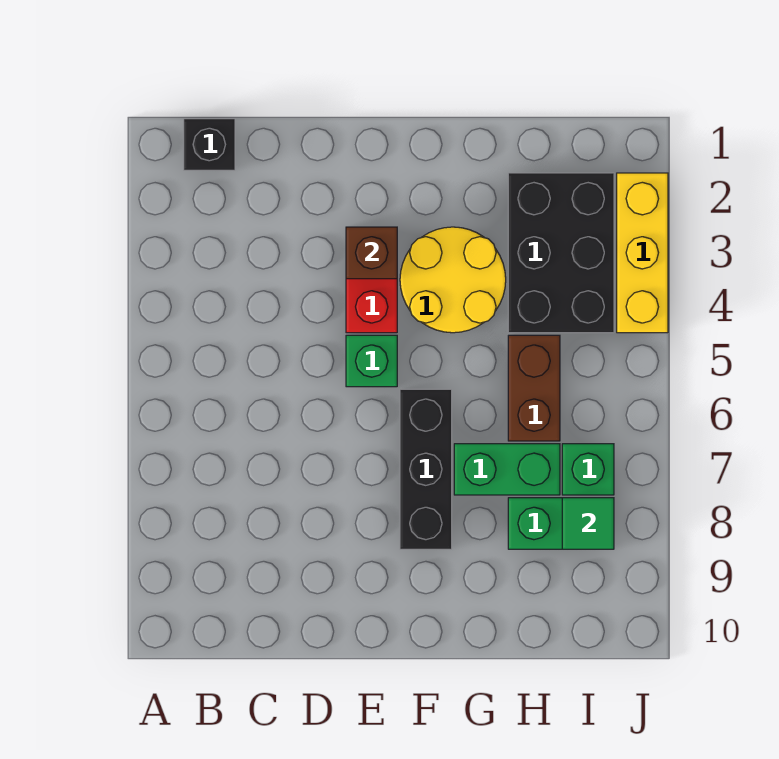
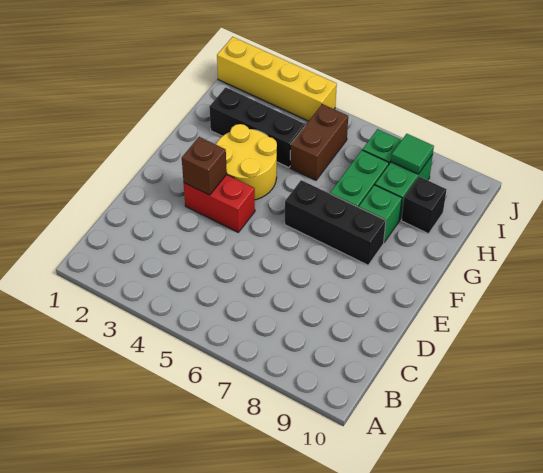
black brick B1 level 1 -> black brick H9 level 1
green brick E5 level 1 -> green brick G8 level 1
black brick H2:I4 level 1 -> black brick H2:H4 level 1
brown brick H5:H6 level 1 -> brown brick H5:I5 level 1
yellow brick J2:J4 level 1 -> yellow brick J1:J4 level 1

